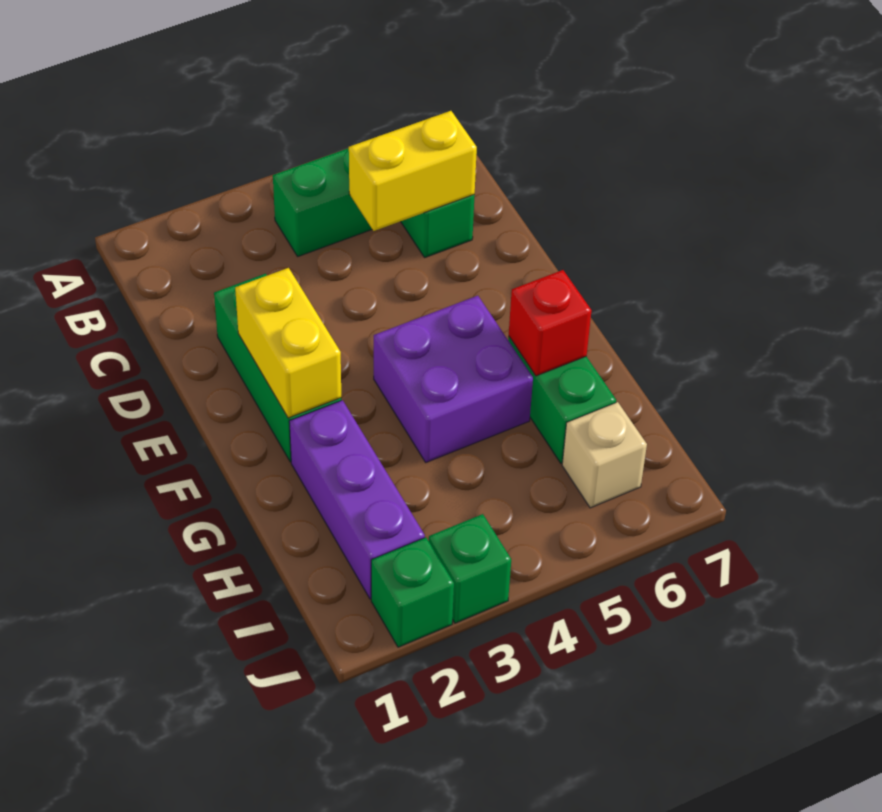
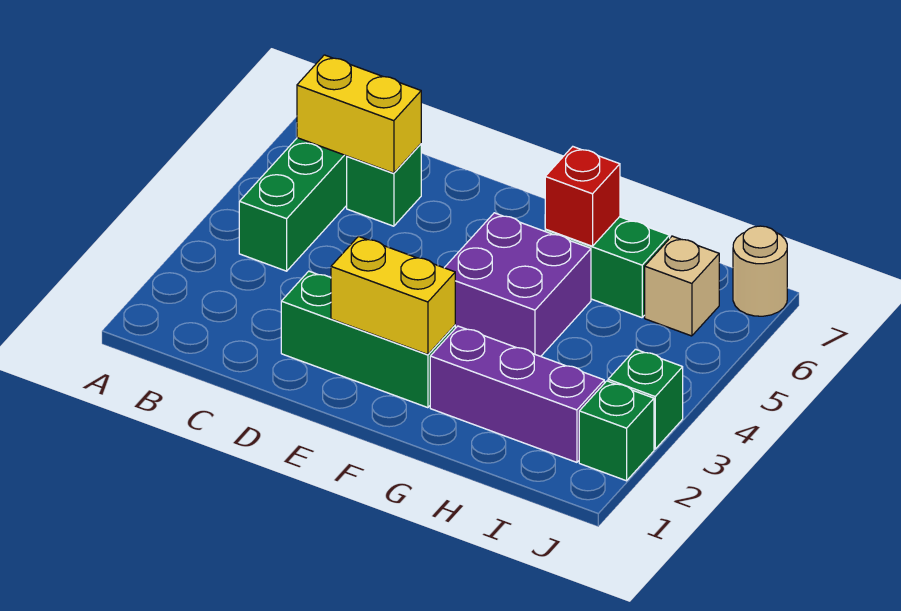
yellow brick C5:C6 level 2 -> yellow brick B6:C6 level 2
none -> tan round brick J7 level 1

